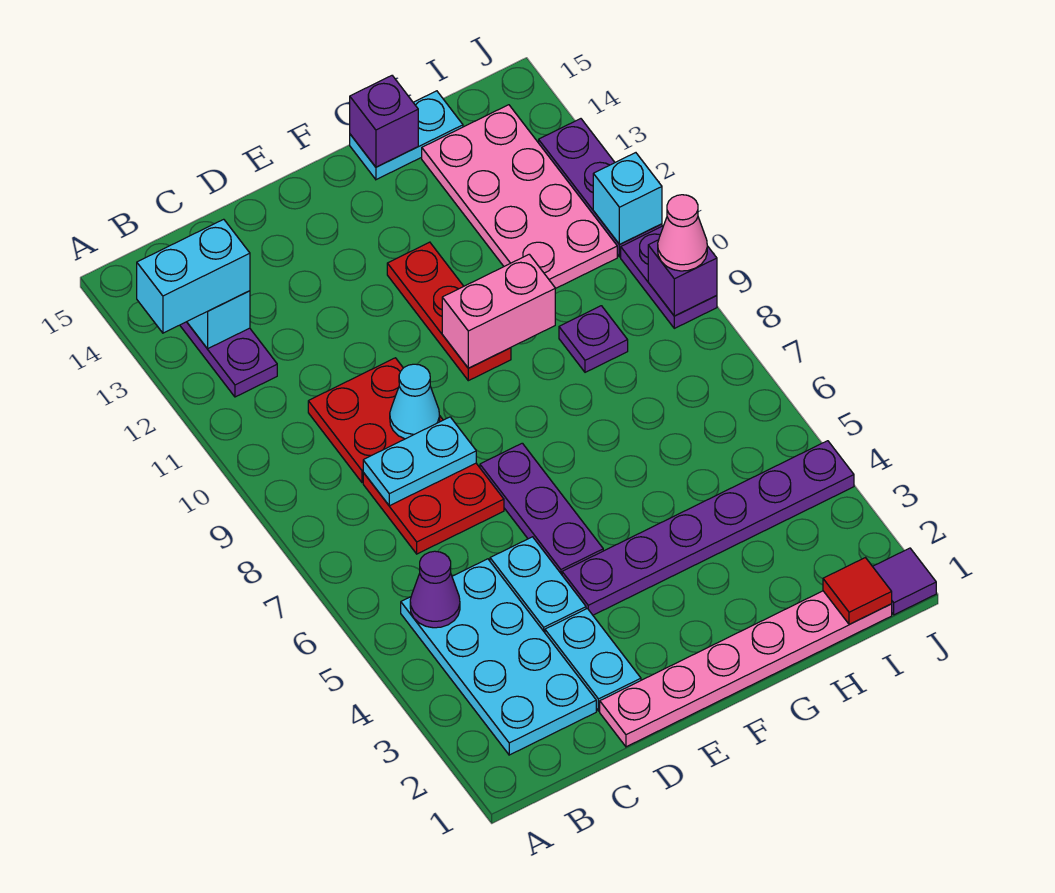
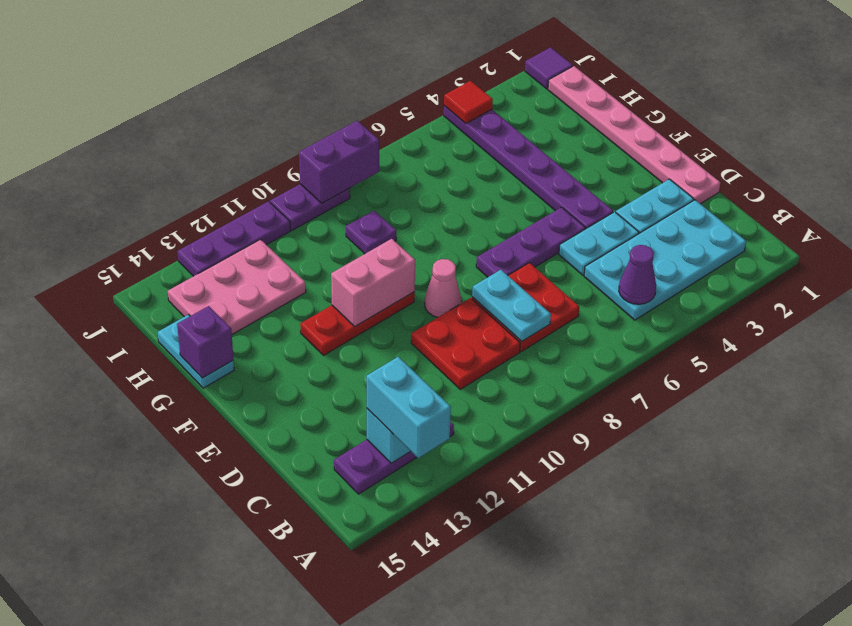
cyan cone D9 level 2 -> none
pink brick F10:G10 level 2 -> pink brick F10:F11 level 2
pink plate H11:I14 level 1 -> pink plate H12:I14 level 1
red tile I1 level 2 -> red tile J4 level 2
purple brick J9 level 2 -> purple brick J8:J9 level 2
pink cone J9 level 3 -> pink cone E9 level 1
cyan brick J11 level 2 -> none

